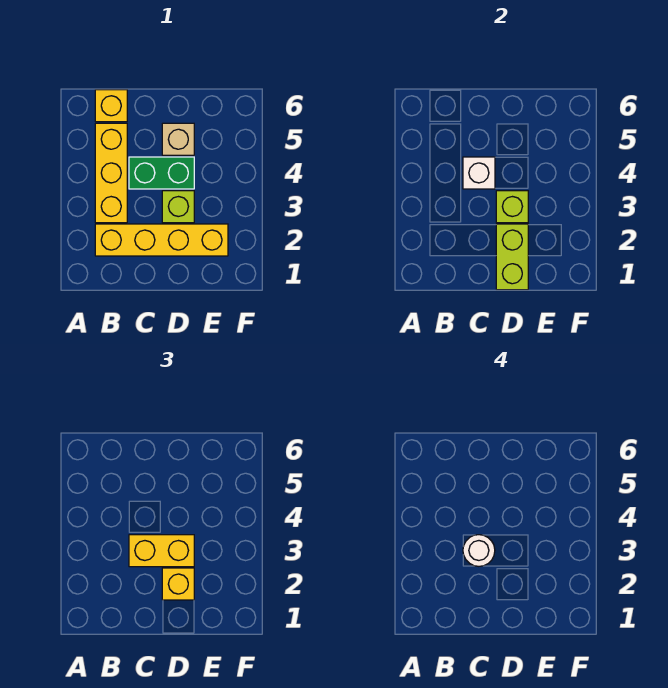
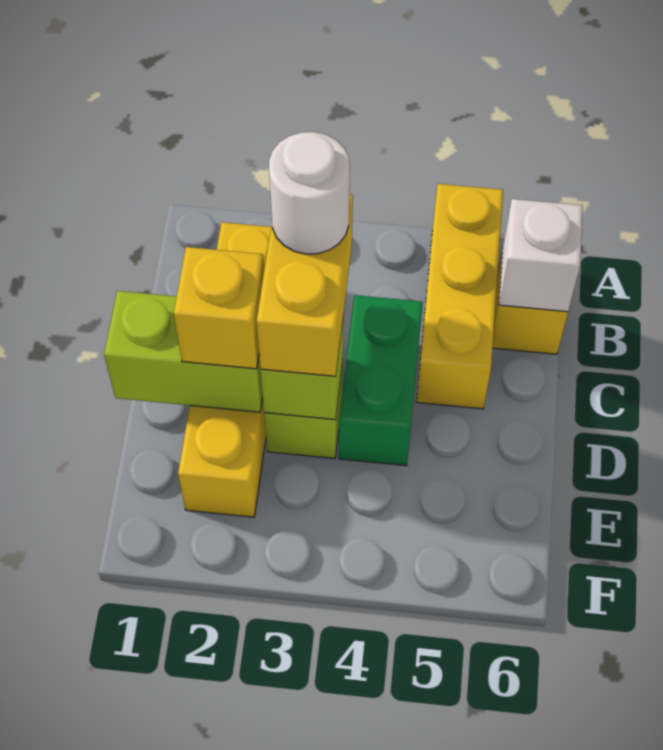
yellow brick B3:B5 level 1 -> yellow brick A5:C5 level 1
white brick C4 level 2 -> white brick B6 level 2
tan brick D5 level 1 -> none

